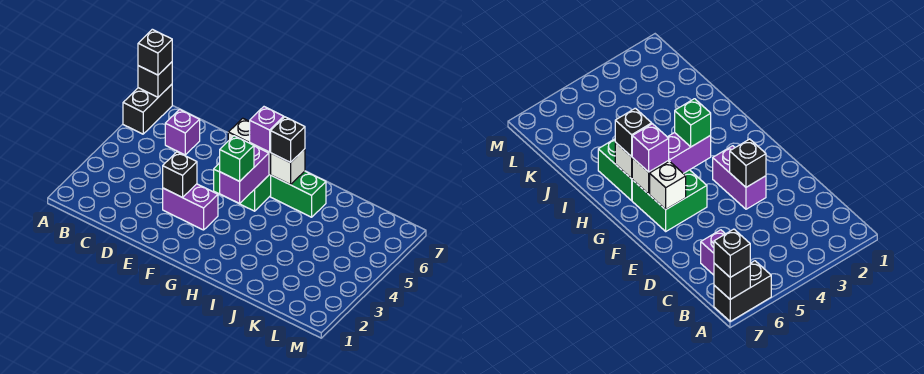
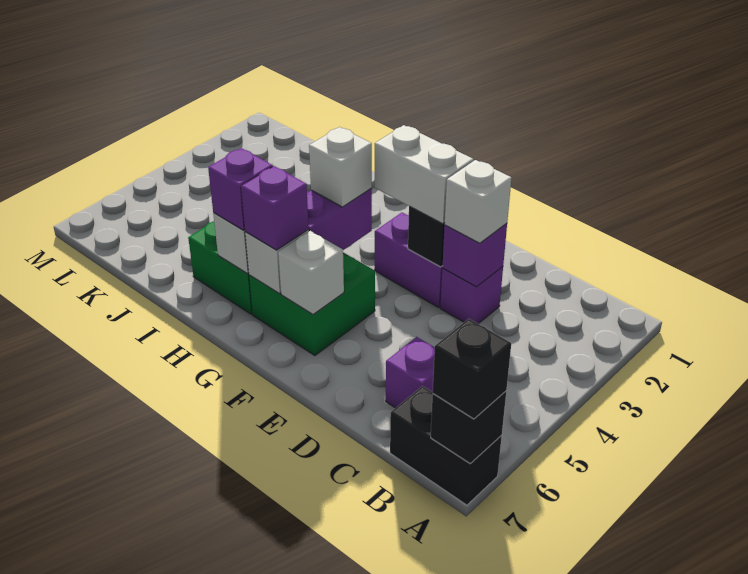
black brick A6:A7 level 1 -> black brick A7:B7 level 1
none -> purple brick D3 level 1
none -> purple brick D3 level 2
none -> white brick D3 level 3
none -> white brick E3:F3 level 3
green brick G4 level 3 -> white brick G4 level 3
black brick H6 level 3 -> purple brick H6 level 3

